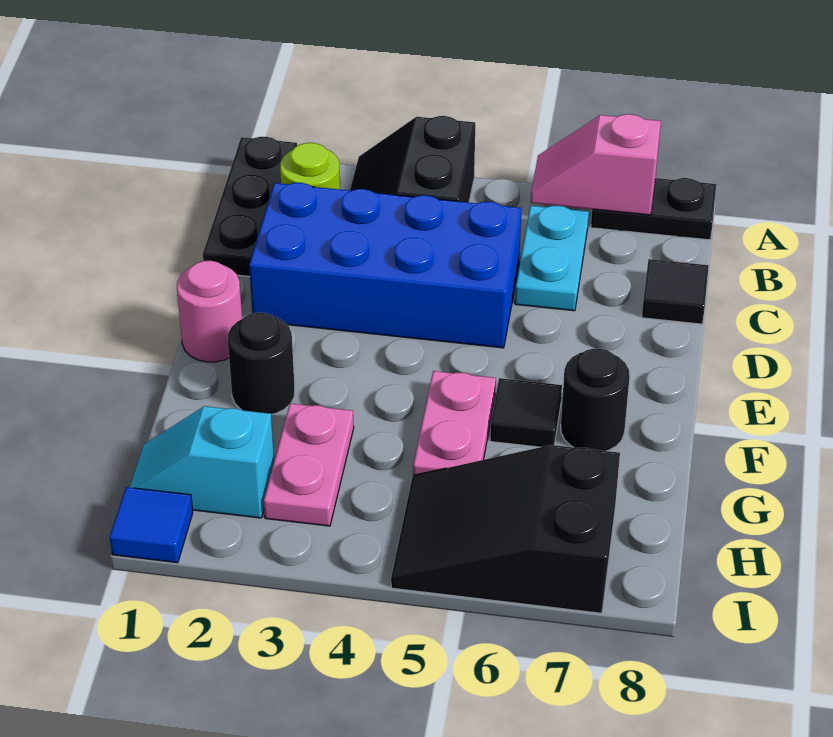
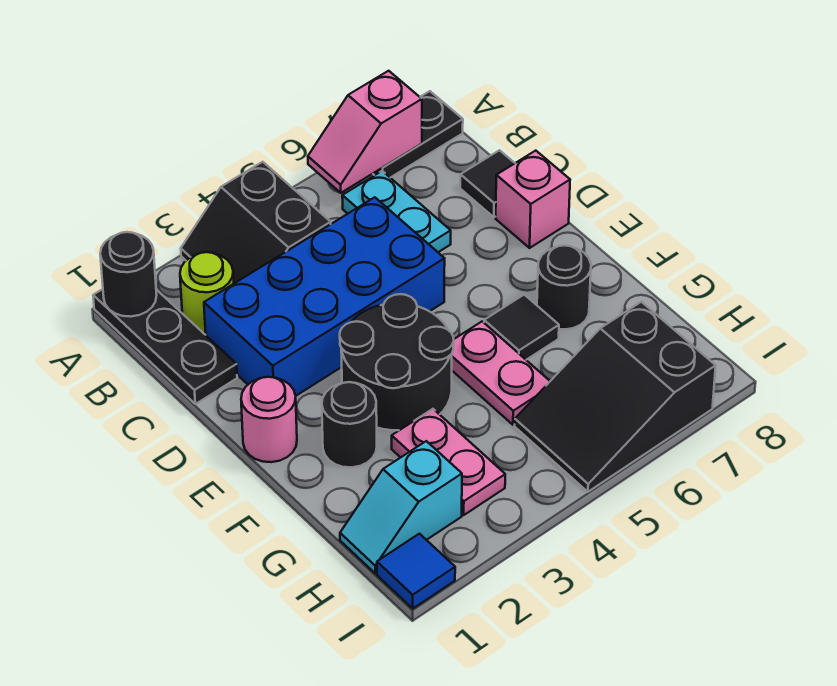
none -> black round brick A1 level 2
none -> pink brick D8 level 1
none -> black round brick E3:F4 level 1

